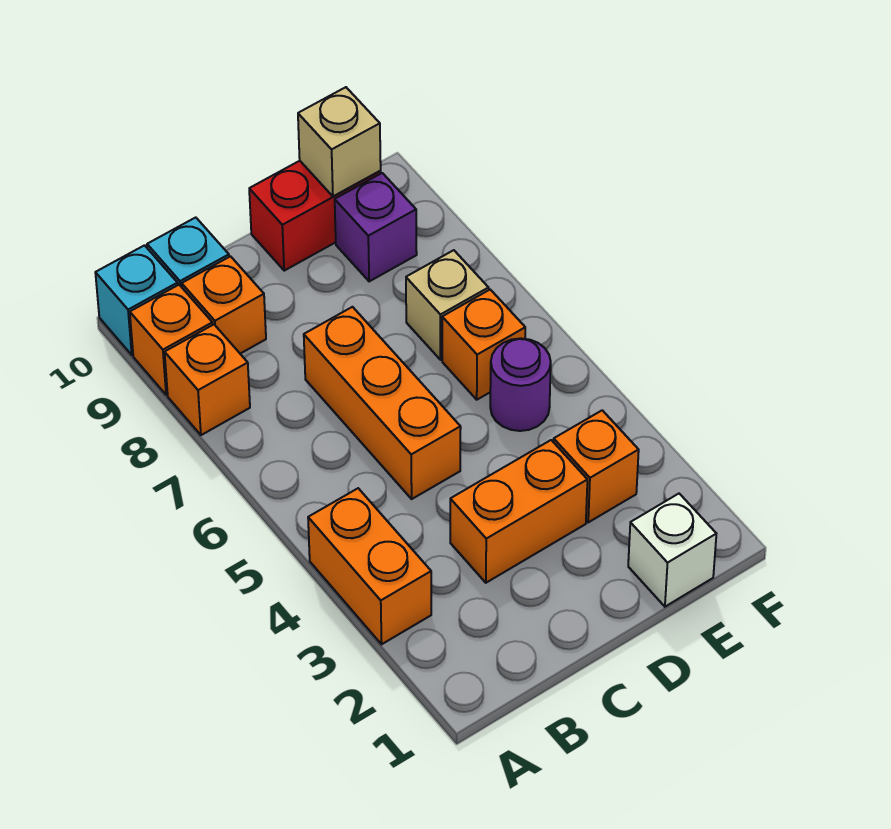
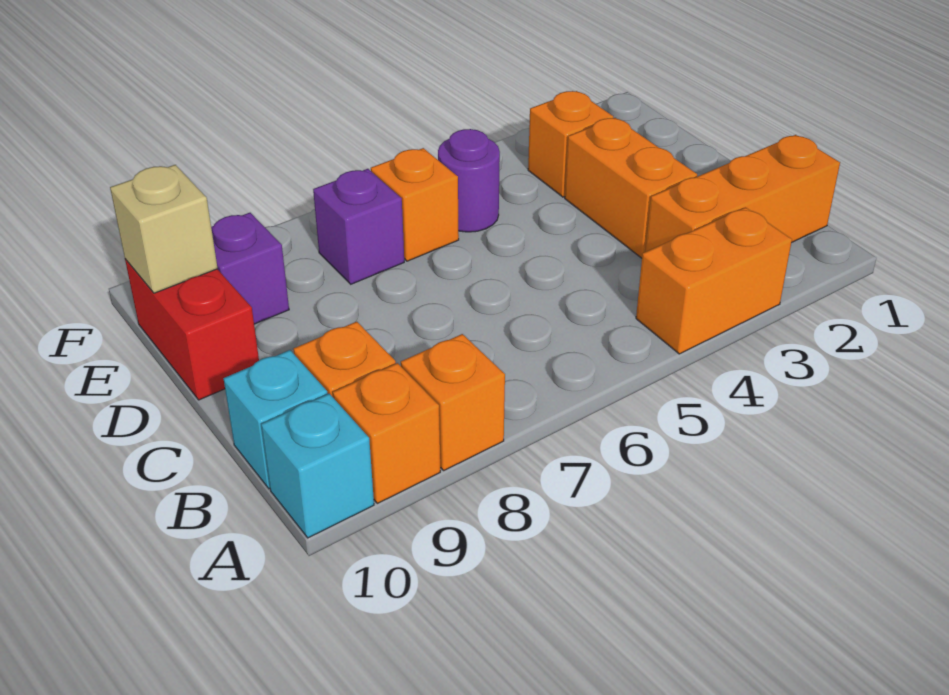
orange brick C5:C7 level 1 -> orange brick B1:B3 level 1
white brick E1 level 1 -> none
tan brick E7 level 1 -> purple brick E7 level 1

